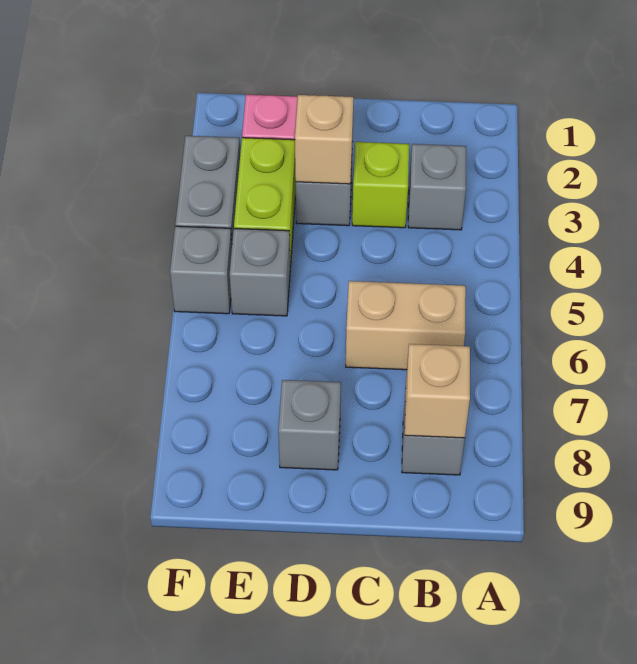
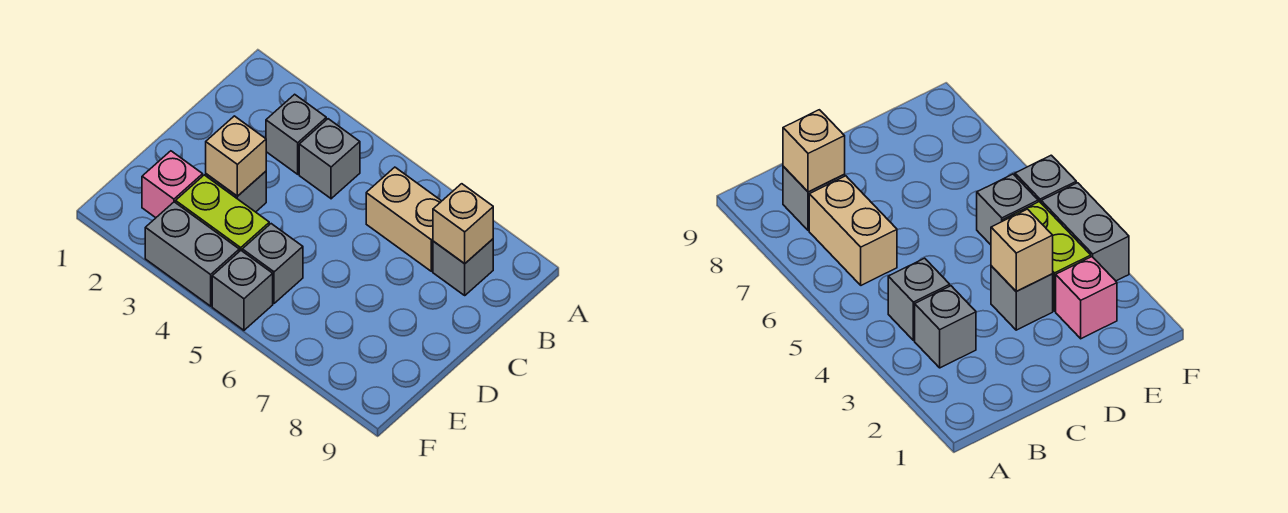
tan brick B6:C6 level 1 -> tan brick B6:B7 level 1
lime brick C3 level 1 -> none
grey brick D8 level 1 -> grey brick B4 level 1

